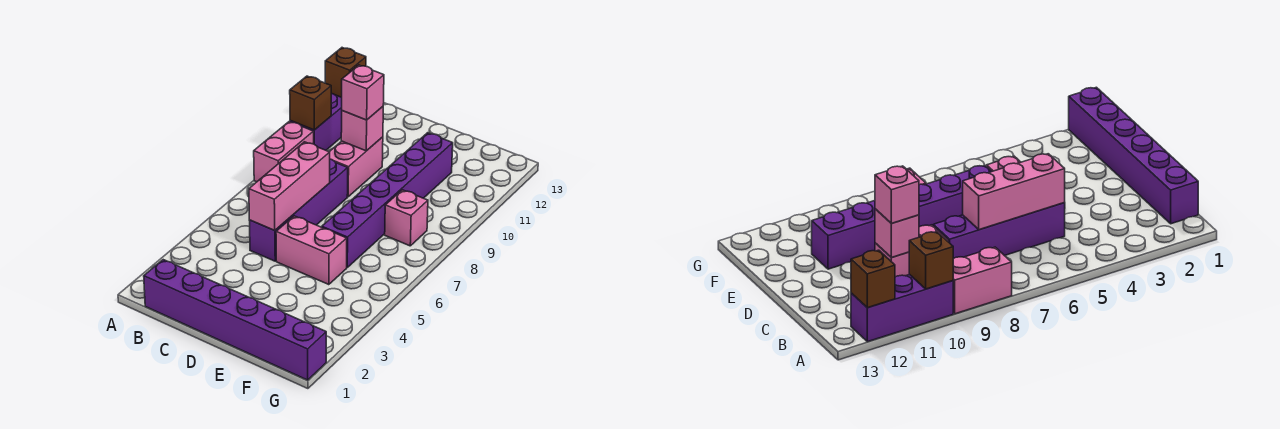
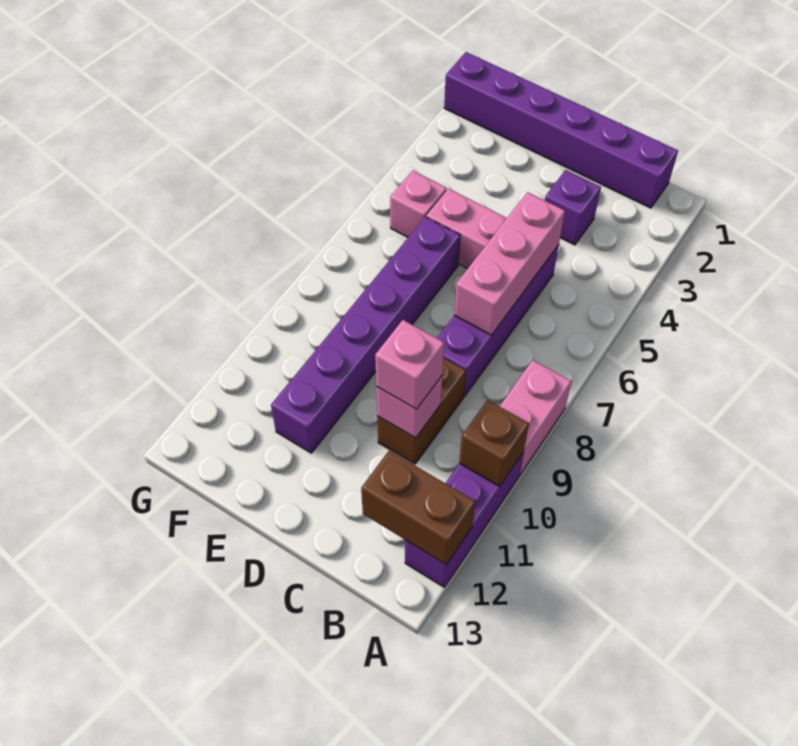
brown brick A12 level 2 -> brown brick A12:B12 level 2
none -> purple brick C3 level 1
pink brick C9:C10 level 1 -> brown brick C9:C10 level 1
pink brick F8 level 1 -> pink brick F5 level 1

